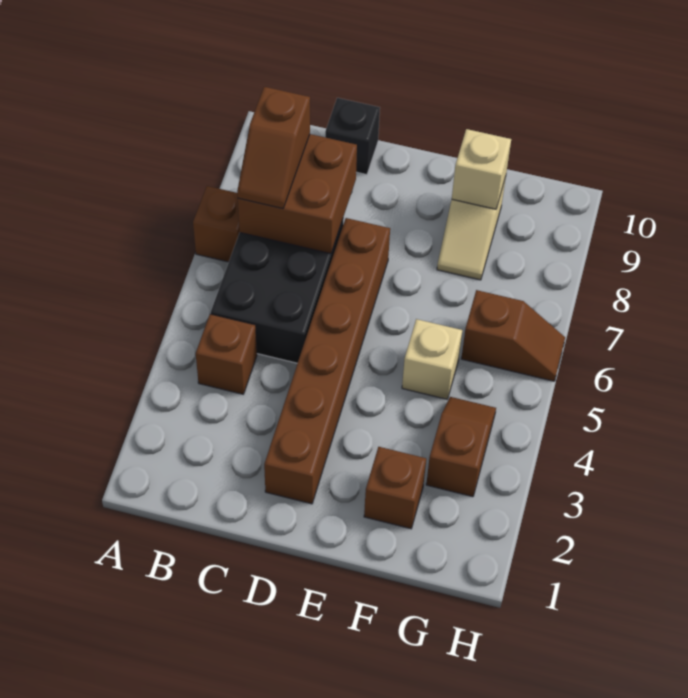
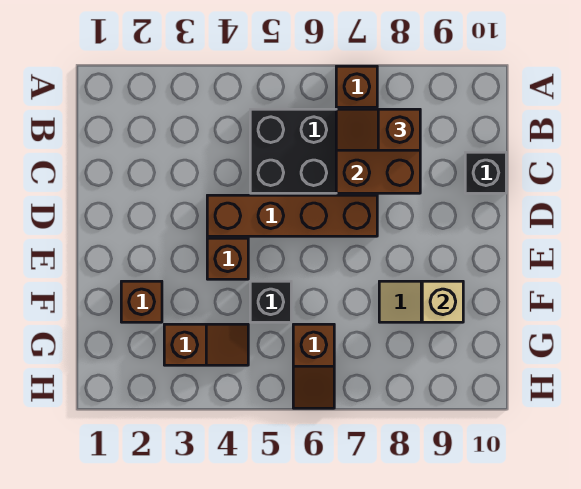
brown brick B4 level 1 -> brown brick E4 level 1
brown brick D2:D7 level 1 -> brown brick D4:D7 level 1
tan brick F5 level 1 -> black brick F5 level 1

